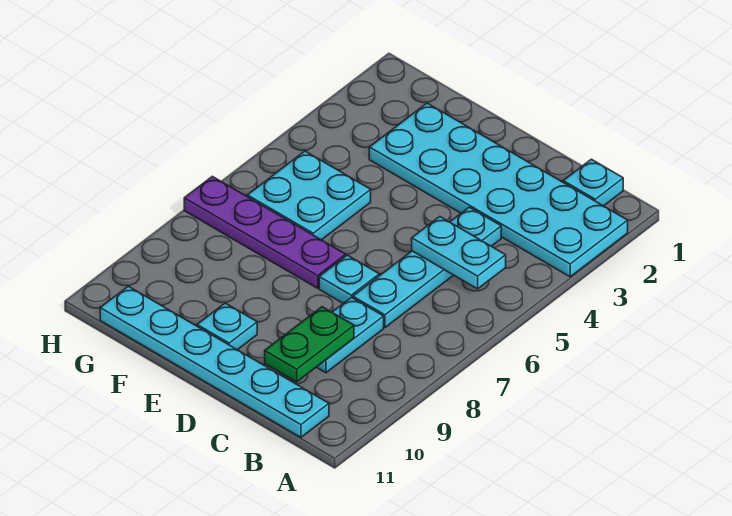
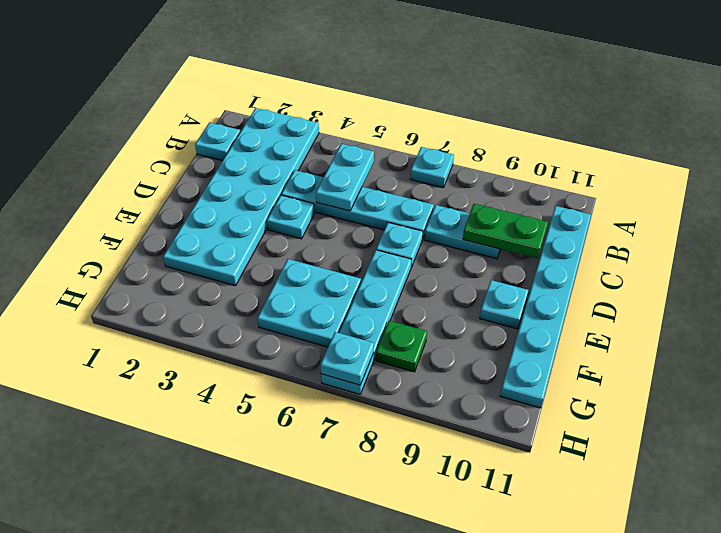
none -> cyan plate A7 level 1
none -> cyan plate D4 level 1
purple plate E7:H7 level 1 -> cyan plate E7:H7 level 1
none -> green plate G8 level 1
none -> cyan plate H7 level 2

